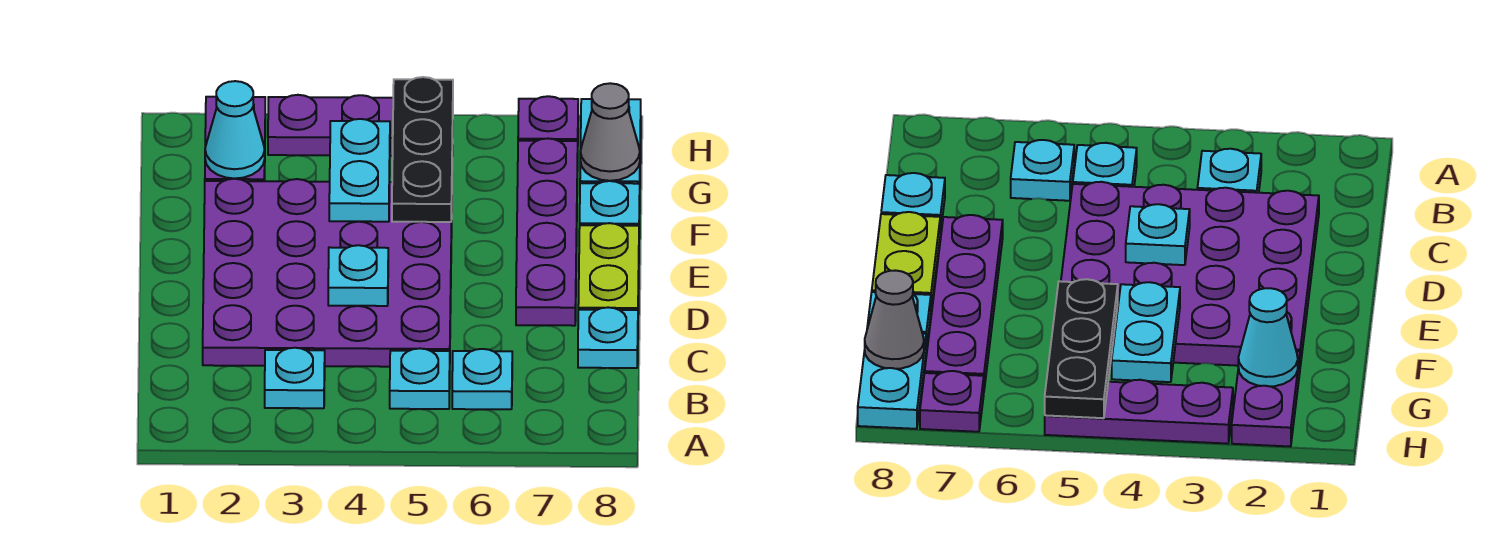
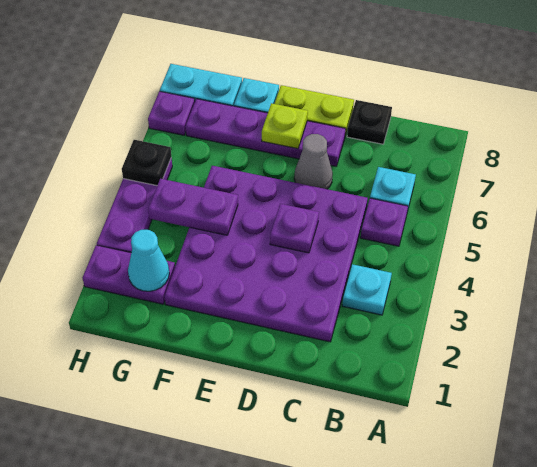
cyan plate B5 level 1 -> purple plate B5 level 1
cyan plate C8 level 1 -> black plate C8 level 1
cyan plate D4 level 2 -> purple plate D4 level 2
none -> lime plate E7 level 2
cyan plate F4:G4 level 2 -> purple plate F4:G4 level 2
black plate F5:H5 level 2 -> black plate H5 level 2
grey cone G8 level 2 -> grey cone D6 level 1

